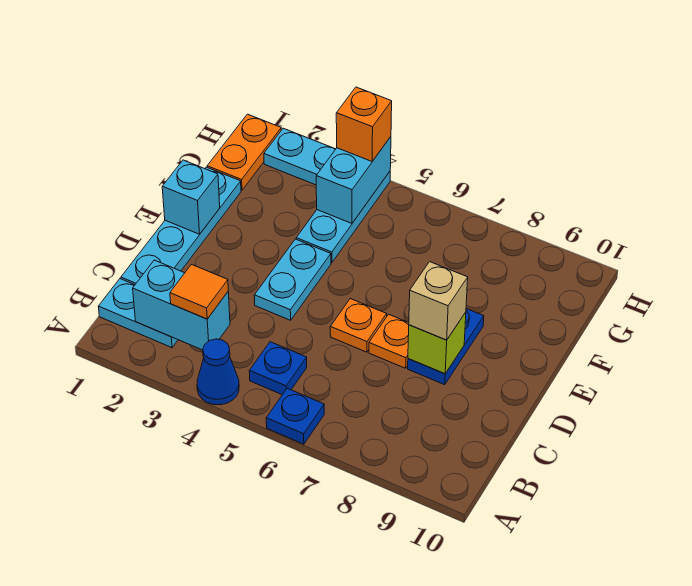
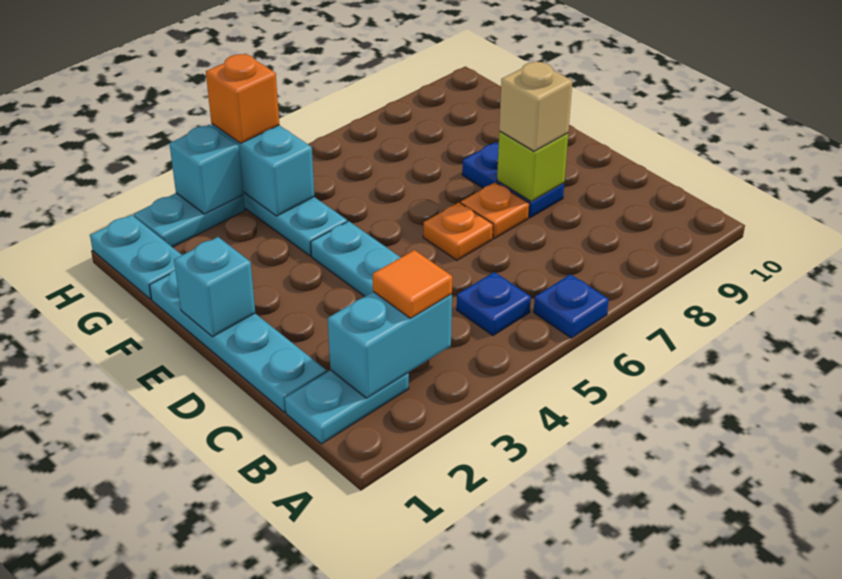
blue cone A4 level 1 -> none
orange plate G1:H1 level 1 -> cyan plate G1:H1 level 1
none -> cyan brick H3 level 2

